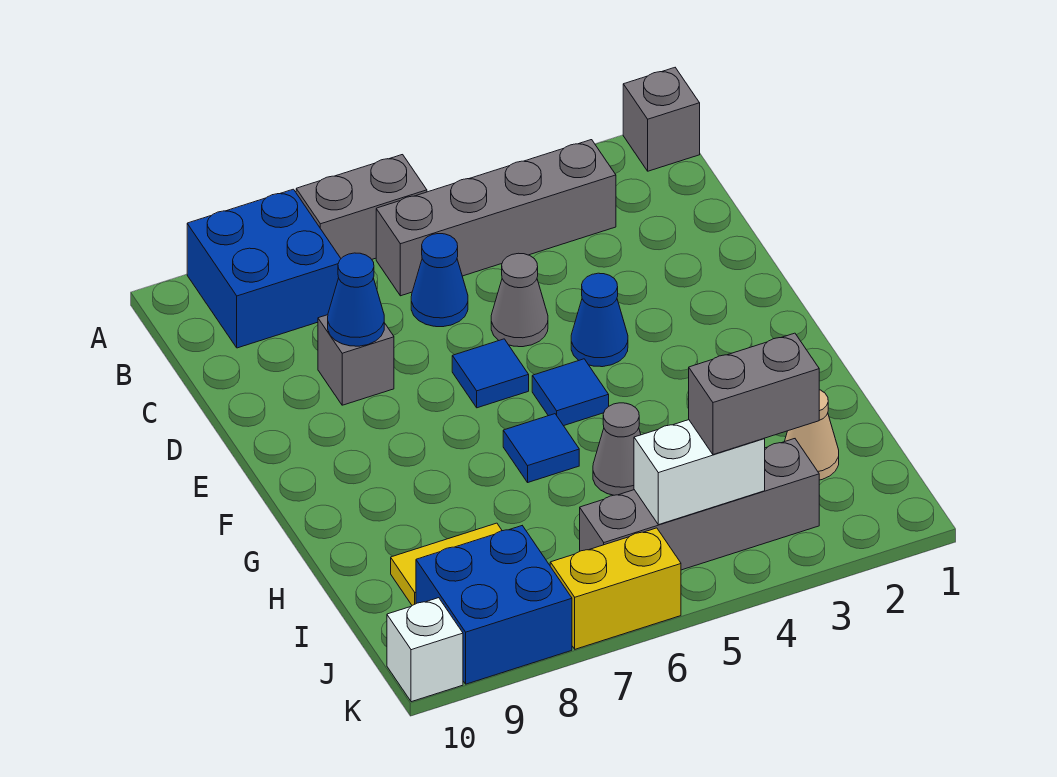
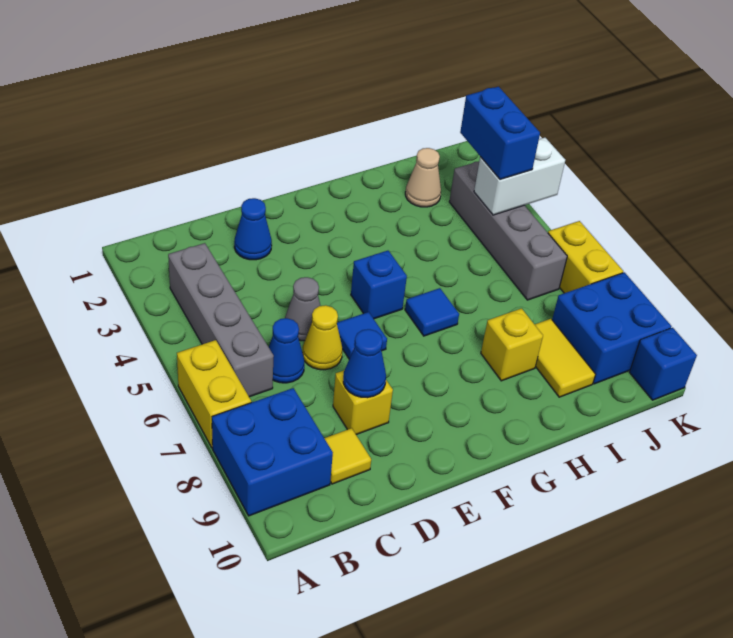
grey brick A1 level 1 -> none
grey brick A6:A7 level 1 -> yellow brick A6:A7 level 1
none -> yellow tile C9 level 1
none -> yellow cone D6 level 1
grey brick D8 level 1 -> yellow brick D8 level 1
blue cone E4 level 1 -> blue cone D2 level 1
blue tile F5 level 1 -> blue brick F5 level 1
grey cone H5 level 1 -> none
none -> yellow brick H8 level 1
grey brick J3:J4 level 3 -> blue brick J3:J4 level 3
white brick J4:J5 level 2 -> white brick J4:K4 level 2
white brick K10 level 1 -> blue brick K10 level 1

